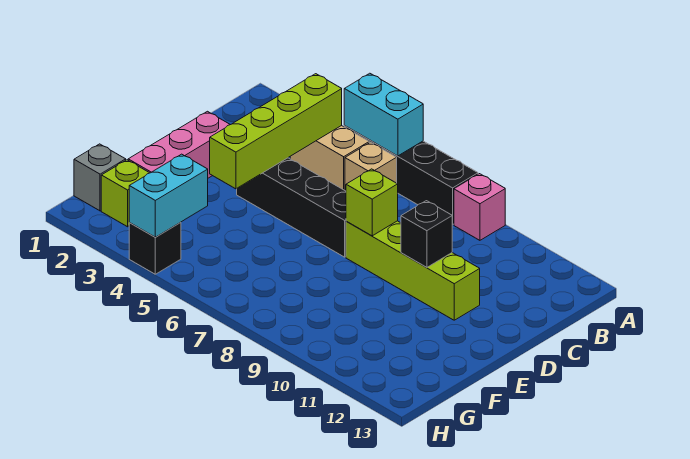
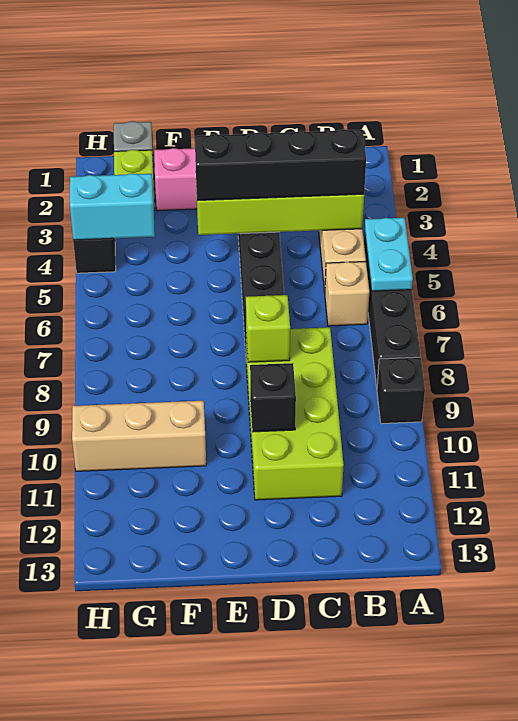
cyan brick A5:A6 level 2 -> cyan plate A5:A6 level 2
pink brick A9 level 1 -> black brick A9 level 1
none -> black brick B4:E4 level 3
lime brick D8:D11 level 1 -> lime brick C8:D11 level 1
none -> tan brick F10:H10 level 1

